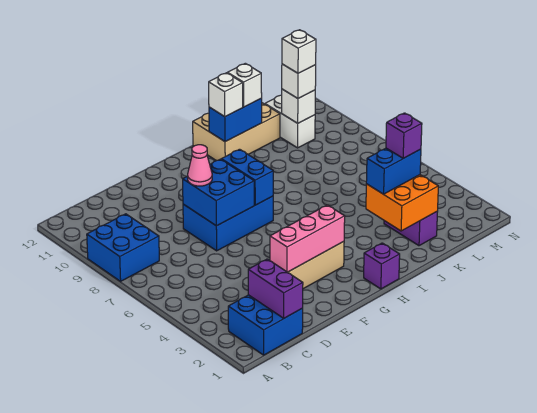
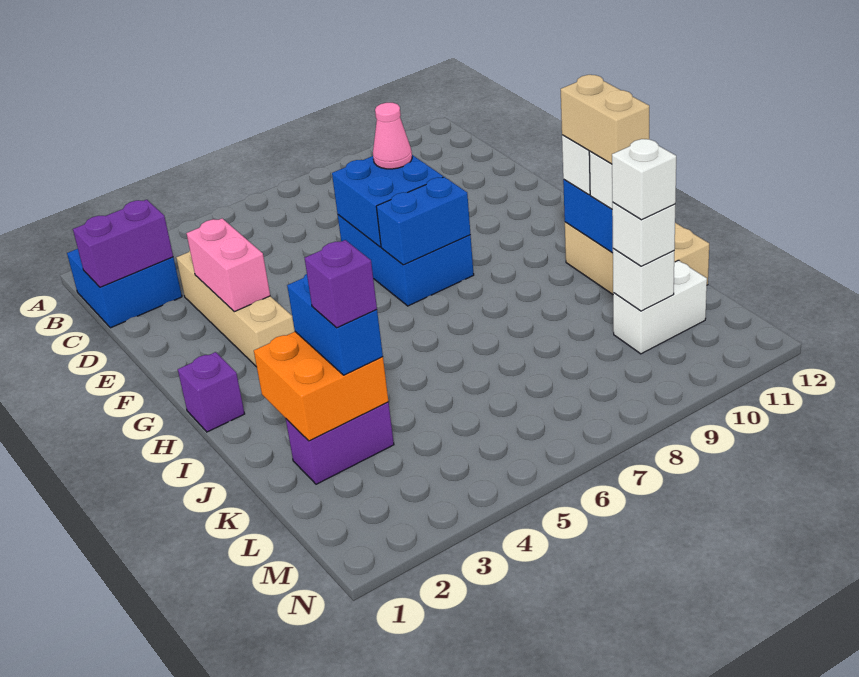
blue brick A8:B9 level 1 -> none
pink brick E3:G3 level 2 -> pink brick E3:F3 level 2
none -> tan brick I11:J11 level 4

